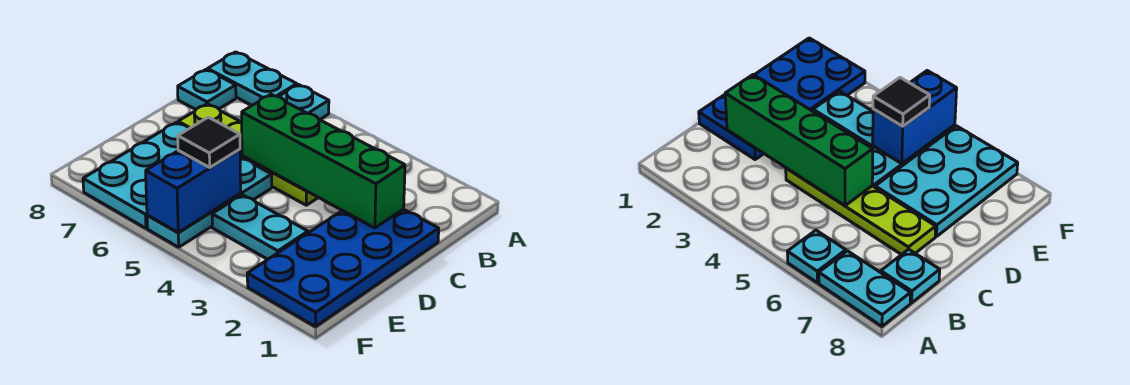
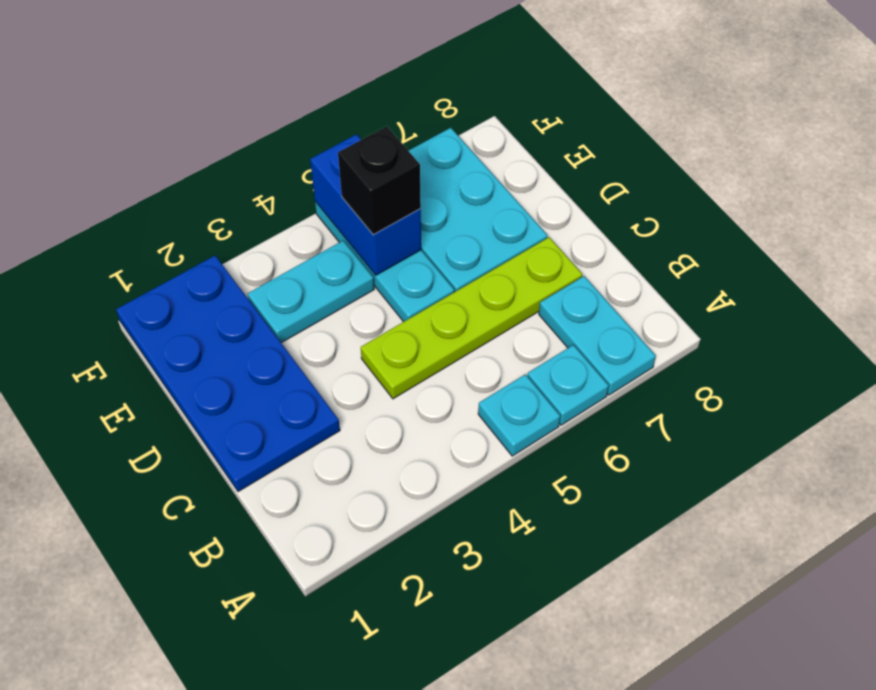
cyan plate A7:A8 level 1 -> cyan plate A7:B7 level 1
cyan plate B8 level 1 -> cyan plate A5 level 1
green brick C2:C5 level 2 -> none
black tile E5 level 3 -> black brick E5 level 3

